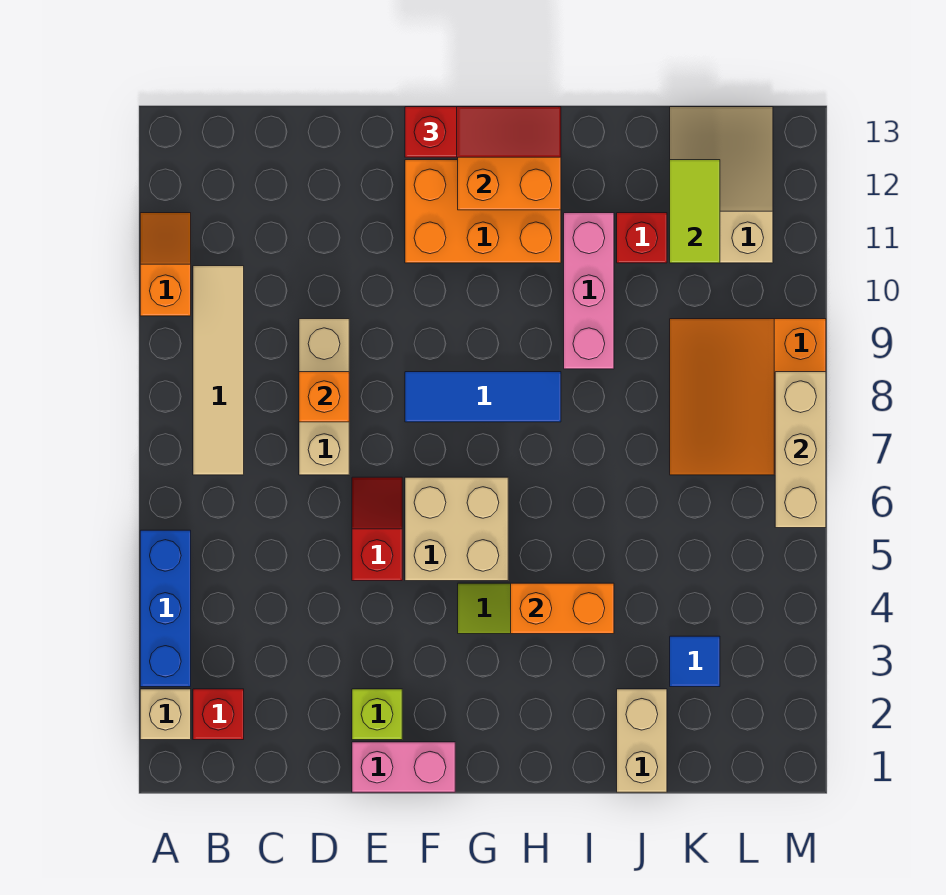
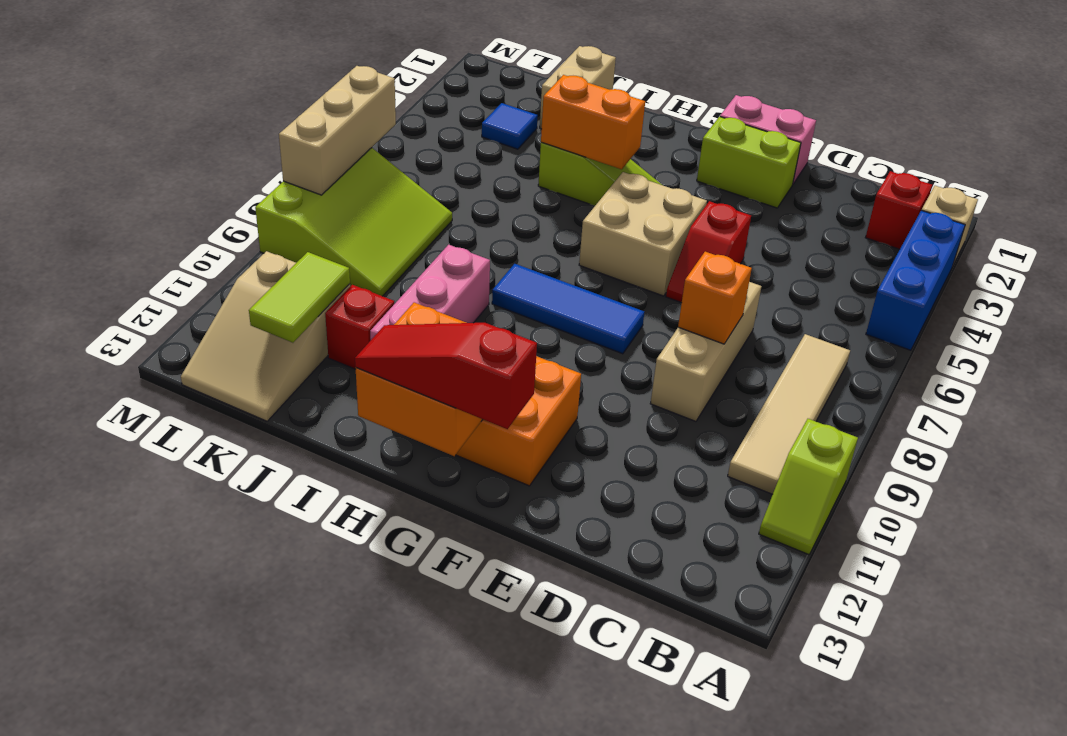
orange slope A10:A11 level 1 top 10 -> lime slope A10:A11 level 1 top 10
lime brick E2 level 1 -> lime brick E2:F2 level 1
orange slope K7:M9 level 1 top M -> lime slope K7:M9 level 1 top M

